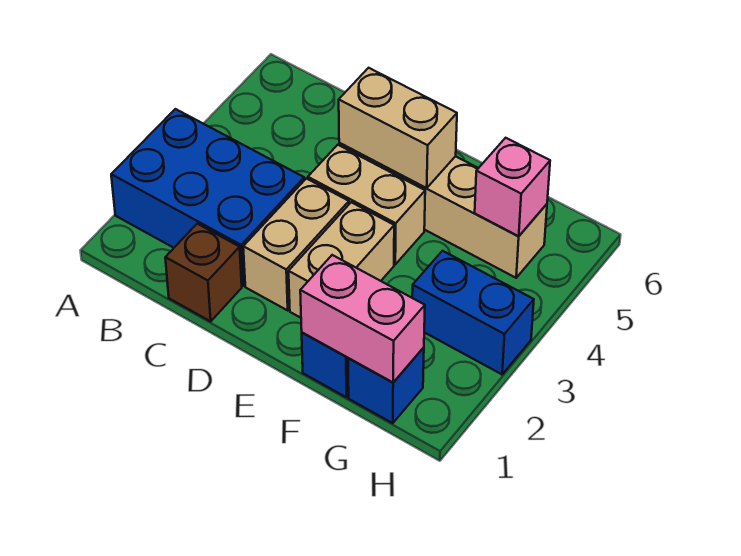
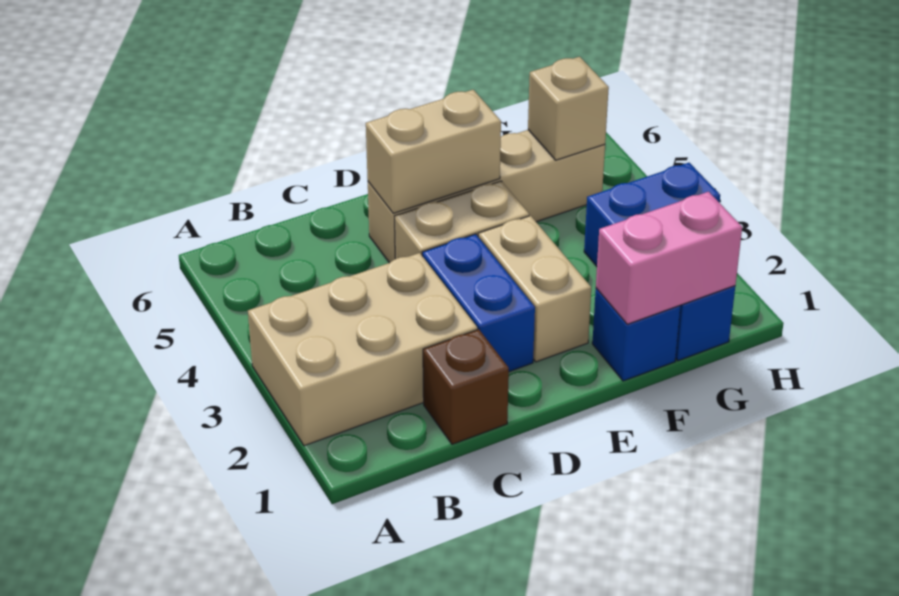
blue brick A2:C3 level 1 -> tan brick A2:C3 level 1
tan brick D2:D3 level 1 -> blue brick D2:D3 level 1
pink brick G5 level 2 -> tan brick G5 level 2

